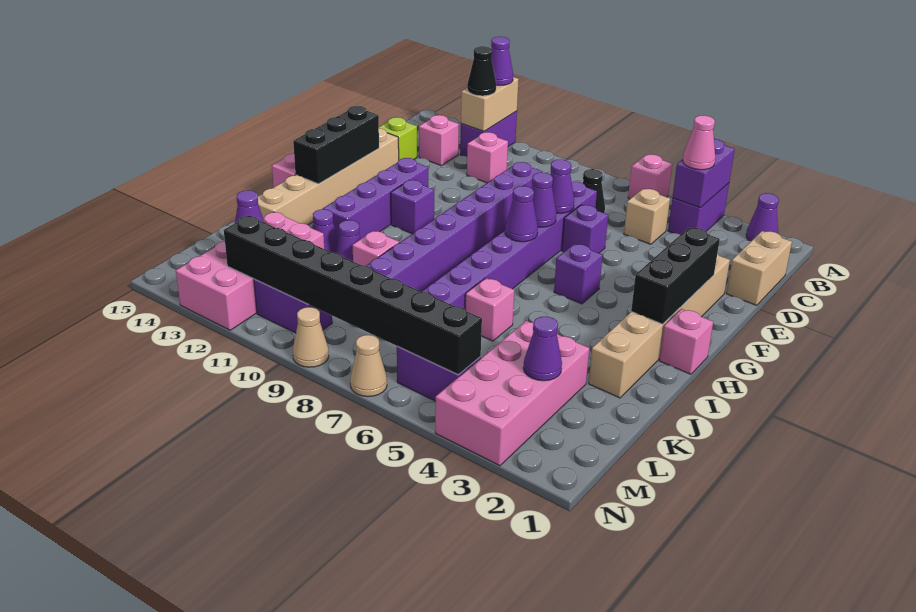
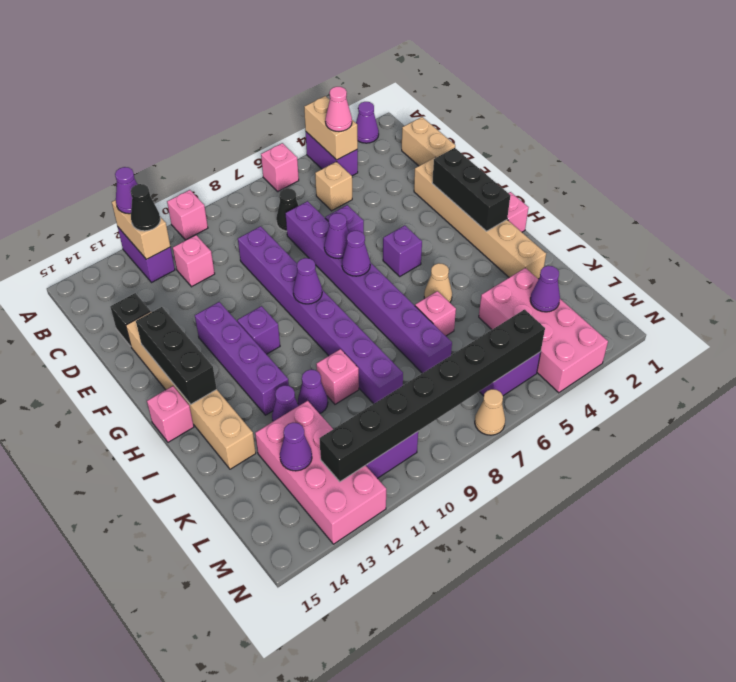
purple brick A4:B4 level 2 -> tan brick A4:B4 level 2
pink brick C13 level 1 -> pink brick A10 level 1
lime brick D14 level 1 -> black brick D14 level 1
purple cone E7 level 2 -> purple cone G9 level 2
tan cone N9 level 1 -> tan cone I5 level 1

